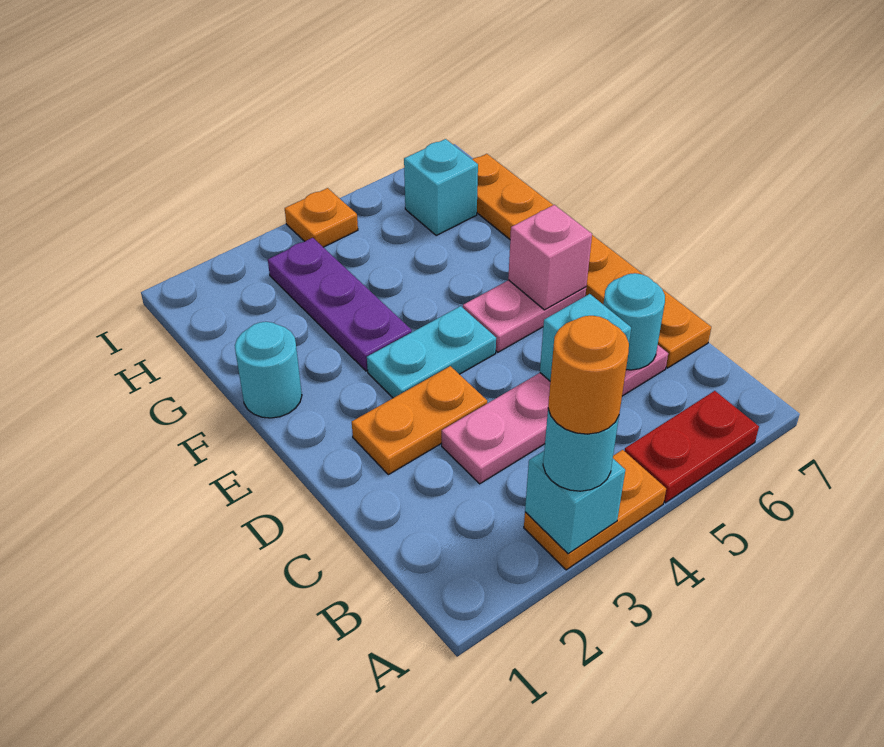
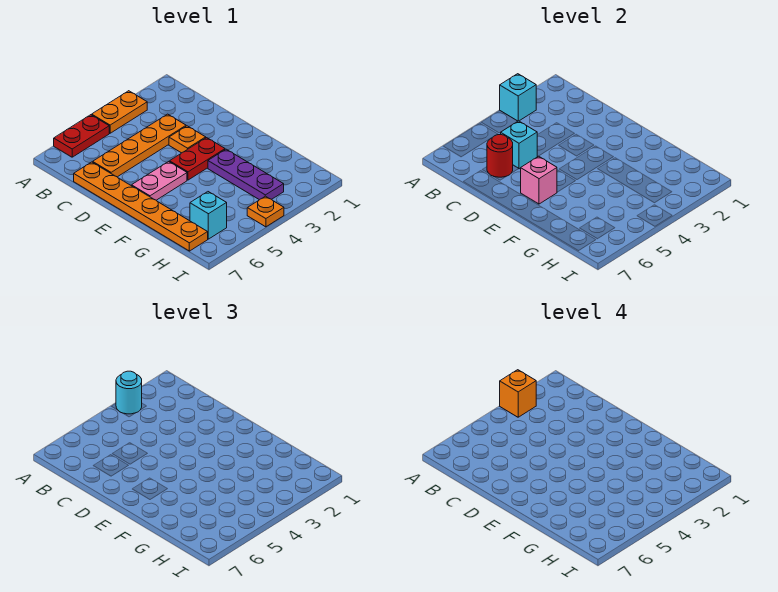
orange round brick A3 level 4 -> orange brick A3 level 4
pink plate C3:C6 level 1 -> orange plate C3:C6 level 1
cyan round brick C6 level 2 -> red round brick C6 level 2
orange plate D2:D3 level 1 -> orange plate D3 level 1
cyan plate E3:E4 level 1 -> red plate E3:E4 level 1
cyan round brick F1 level 1 -> none

